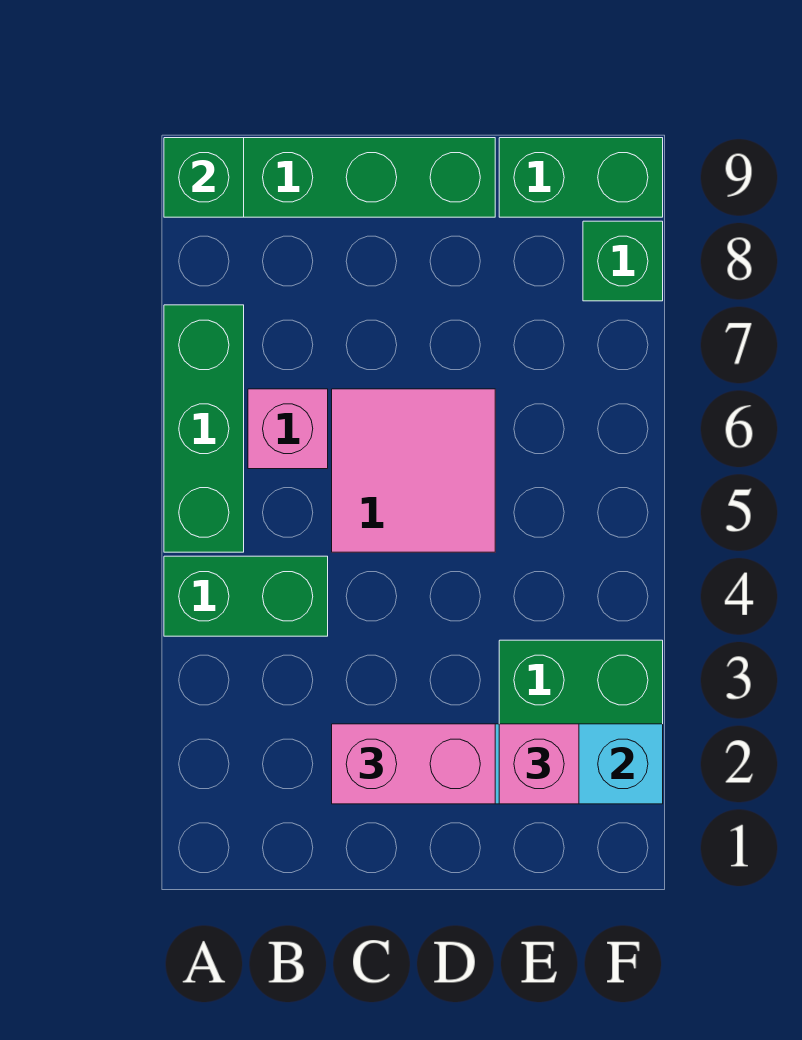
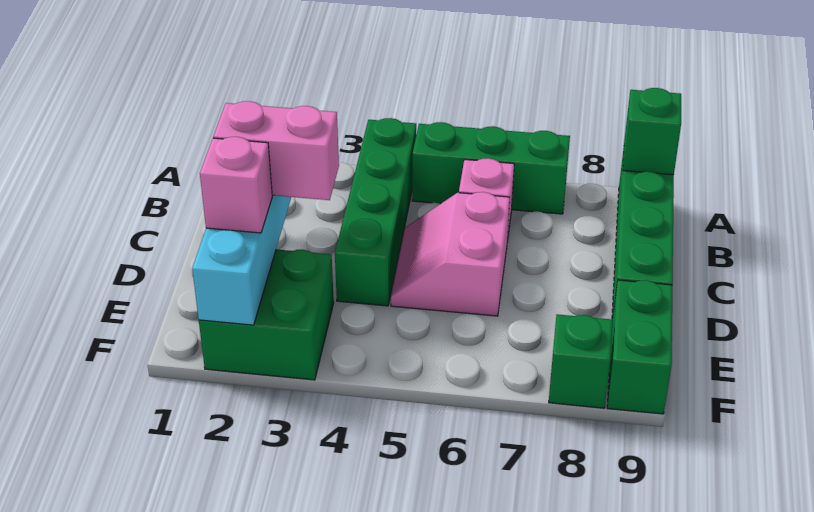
green brick A4:B4 level 1 -> green brick A4:D4 level 1
pink brick C2:D2 level 3 -> pink brick D2:D3 level 3
pink tile C5:D6 level 1 -> pink slope C5:D6 level 1 top 6

